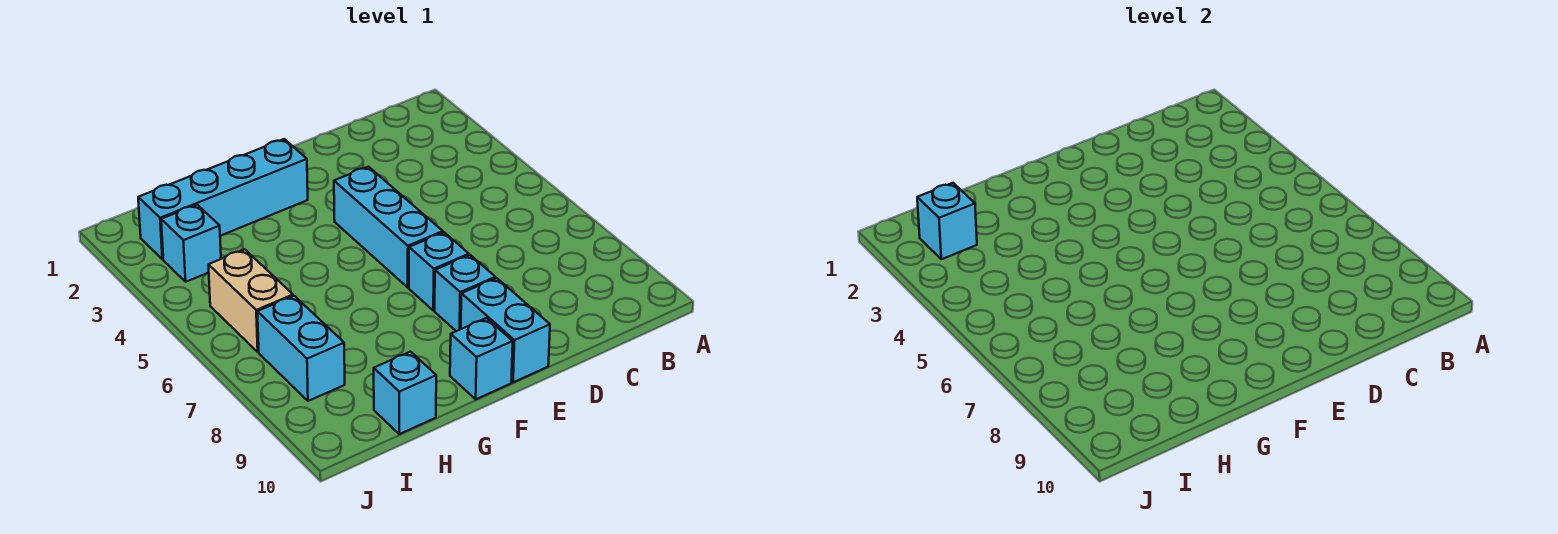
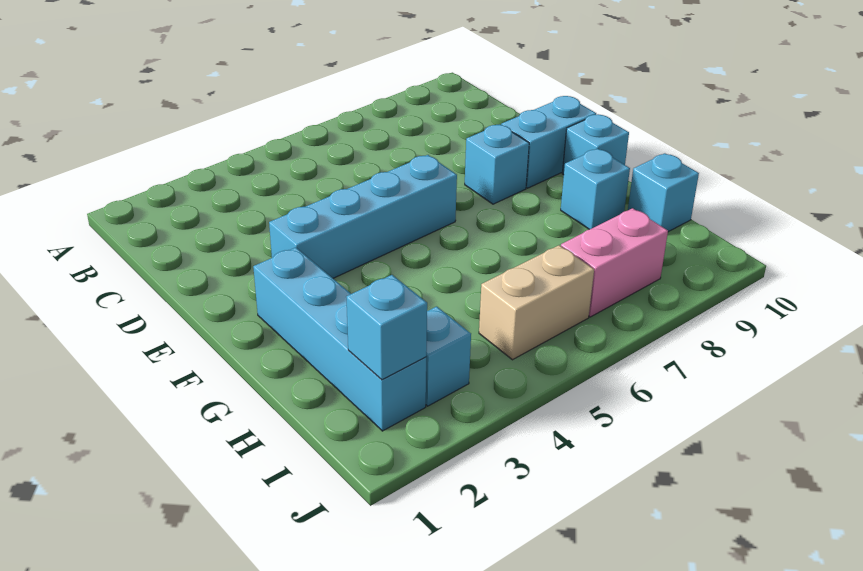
cyan brick E4:E6 level 1 -> cyan brick E3:E6 level 1
cyan brick E7 level 1 -> cyan brick G9 level 1
cyan brick I7:I8 level 1 -> pink brick I7:I8 level 1

